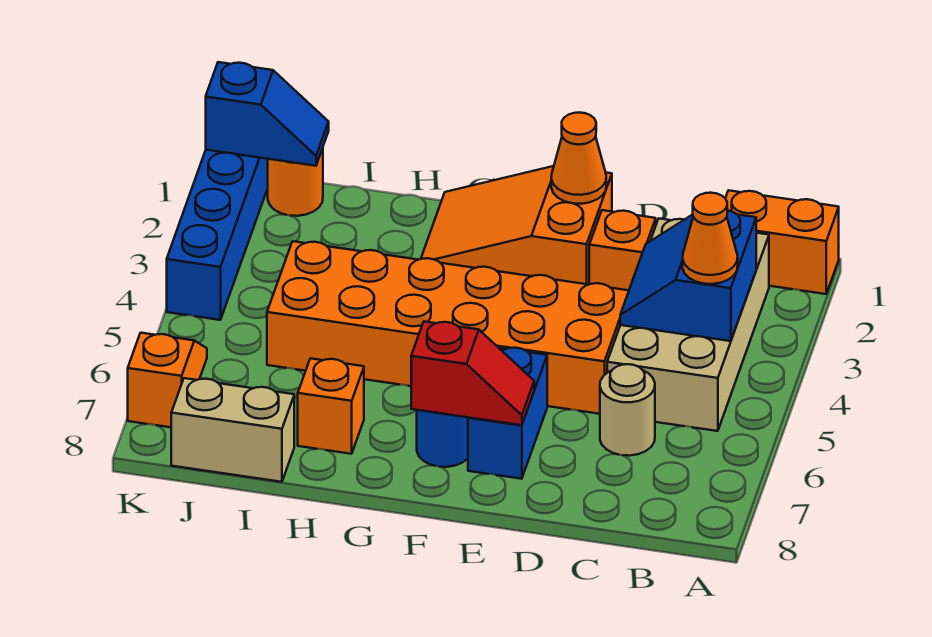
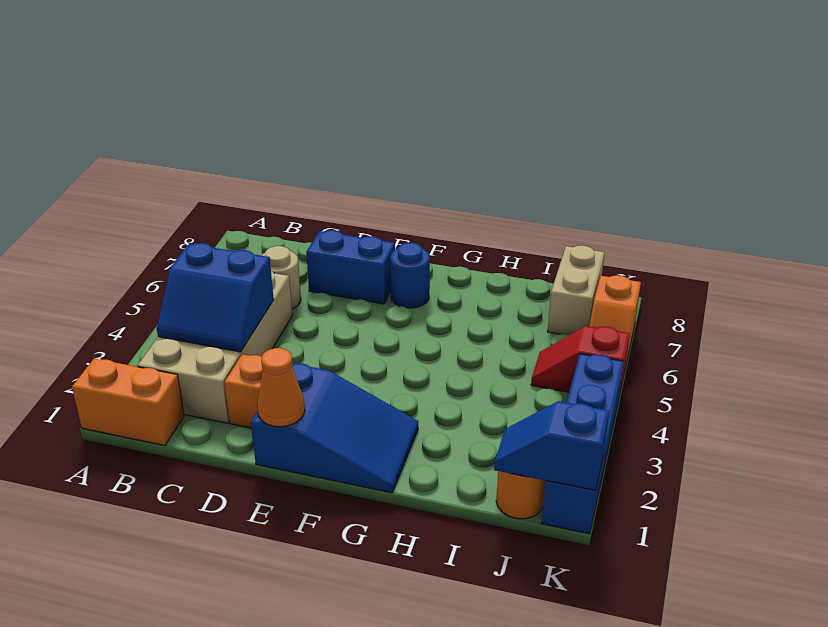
blue slope B3:C4 level 2 top B -> blue slope B3:C4 level 2 top 4
orange cone B4 level 3 -> none
orange brick D4:I5 level 1 -> none
orange slope E1:G2 level 1 top E -> blue slope E1:G2 level 1 top E
blue brick E6:E7 level 1 -> blue brick D7:E7 level 1
red slope E7:F7 level 2 top F -> red slope J5:K5 level 1 top K
orange brick H7 level 1 -> none
tan brick I8:J8 level 1 -> tan brick J7:J8 level 1

